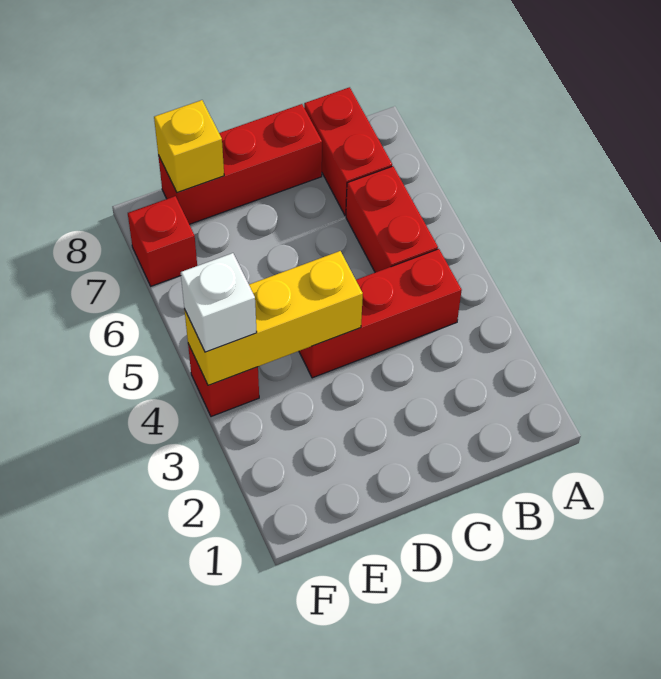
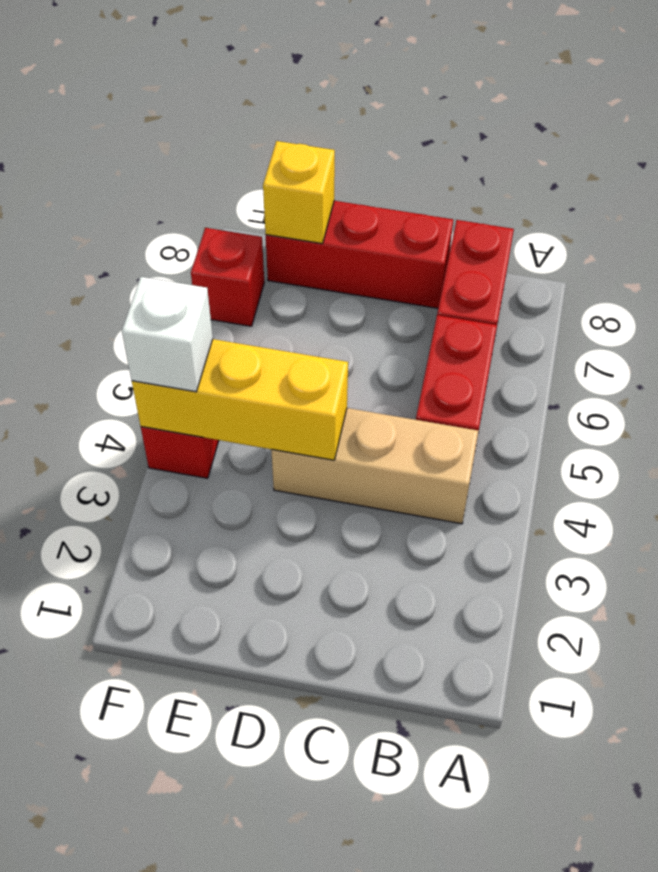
red brick B4:D4 level 1 -> tan brick B4:D4 level 1

